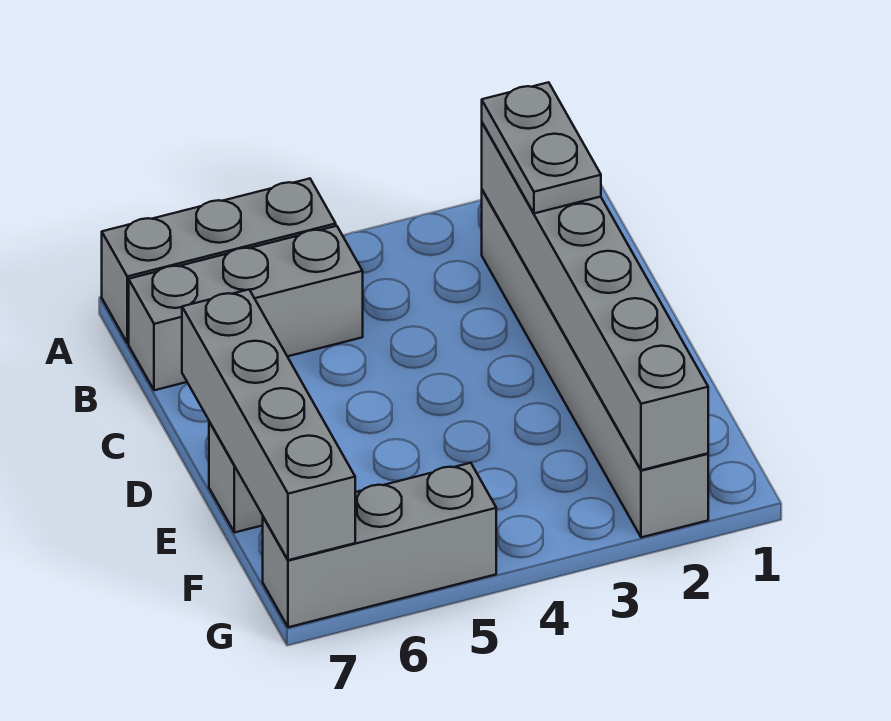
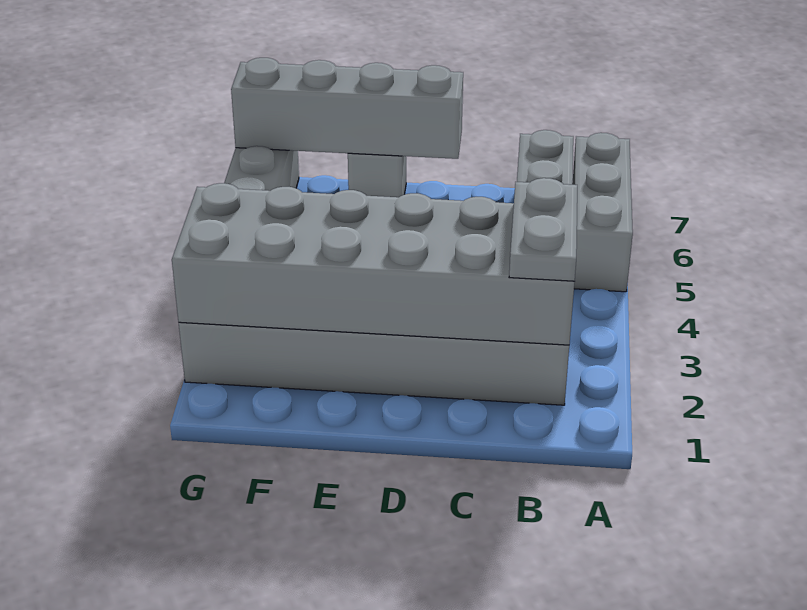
grey brick B2:G2 level 2 -> grey brick B2:G3 level 2
grey plate B2:C2 level 3 -> grey plate B2:B3 level 3

